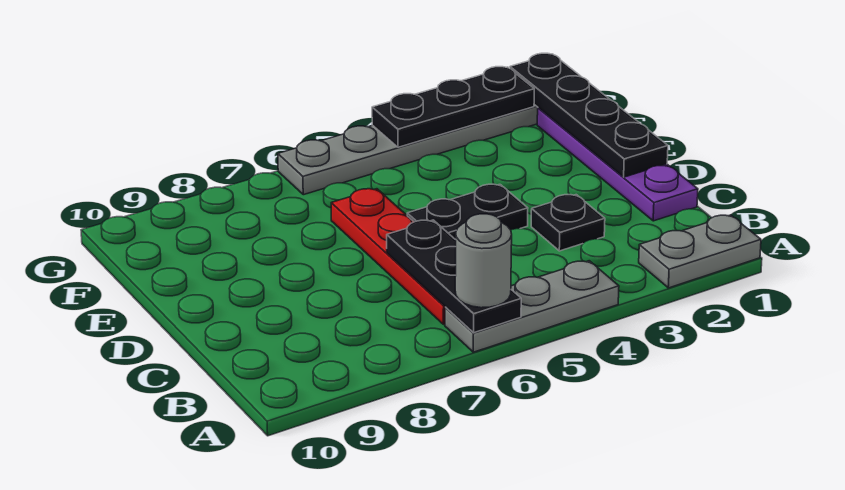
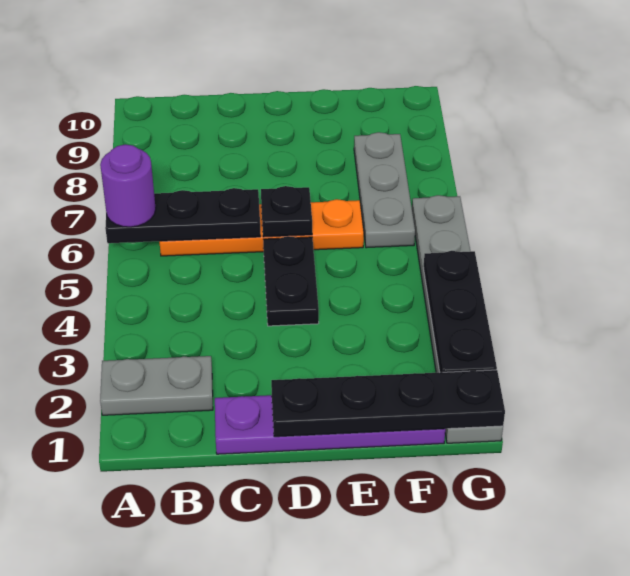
grey plate A1:A2 level 1 -> grey plate A2:B2 level 1
grey plate A4:A6 level 1 -> grey plate F6:F8 level 1
grey round brick A6 level 3 -> purple round brick A6 level 3
red plate B6:E6 level 1 -> orange plate B6:E6 level 1
black plate C3 level 1 -> black plate D6 level 2

